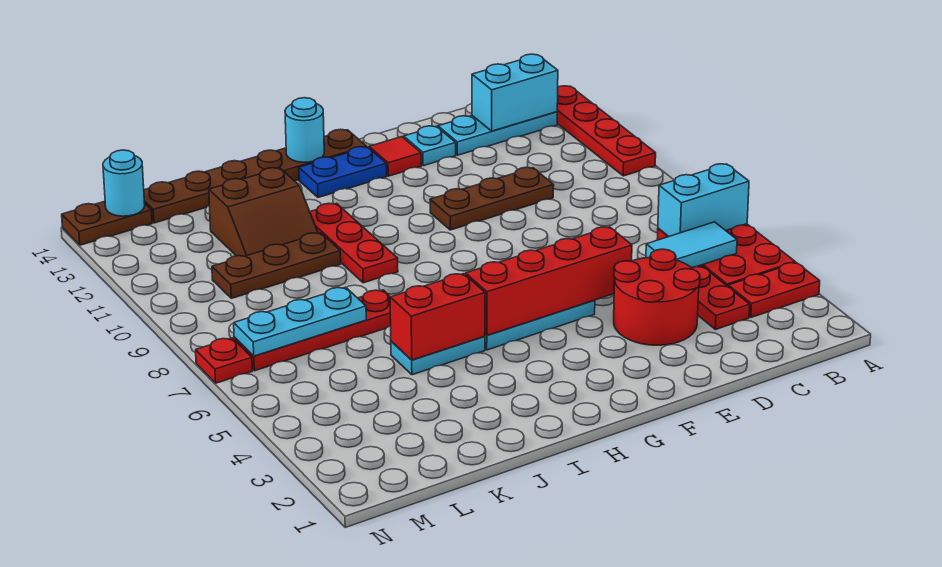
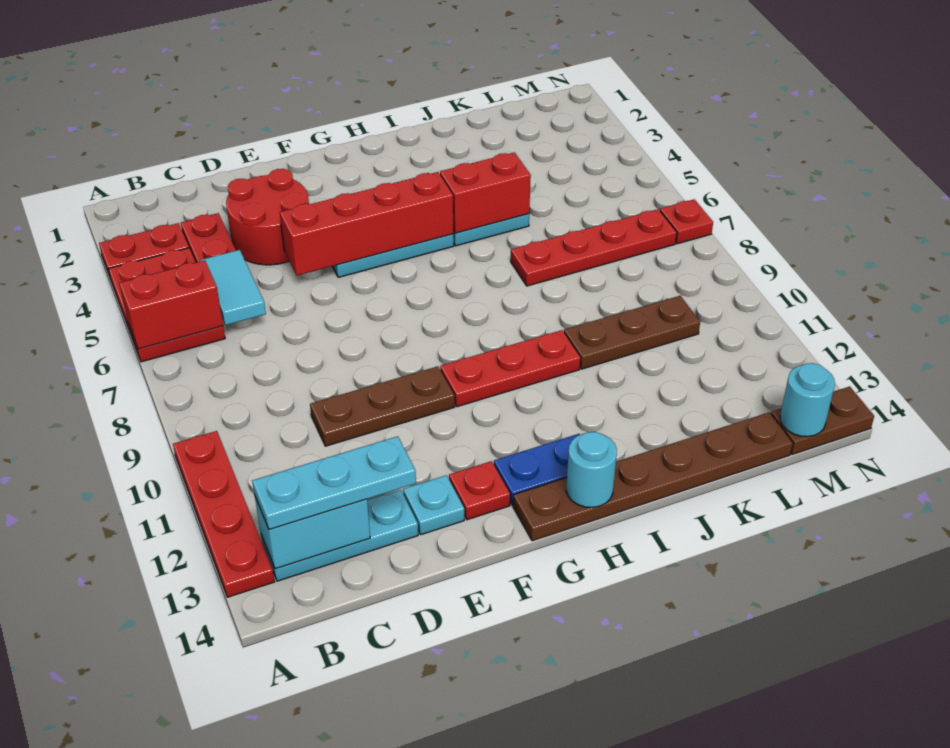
cyan brick A6:B6 level 2 -> red brick A6:B6 level 2
cyan tile B5:C5 level 2 -> cyan tile C5:C6 level 2
red tile F13 level 1 -> red plate F13 level 1
red plate I9:I11 level 1 -> red plate G10:I10 level 1
brown slope J11:K12 level 1 top 12 -> none
cyan plate K7:M7 level 2 -> cyan plate B13:D13 level 3

